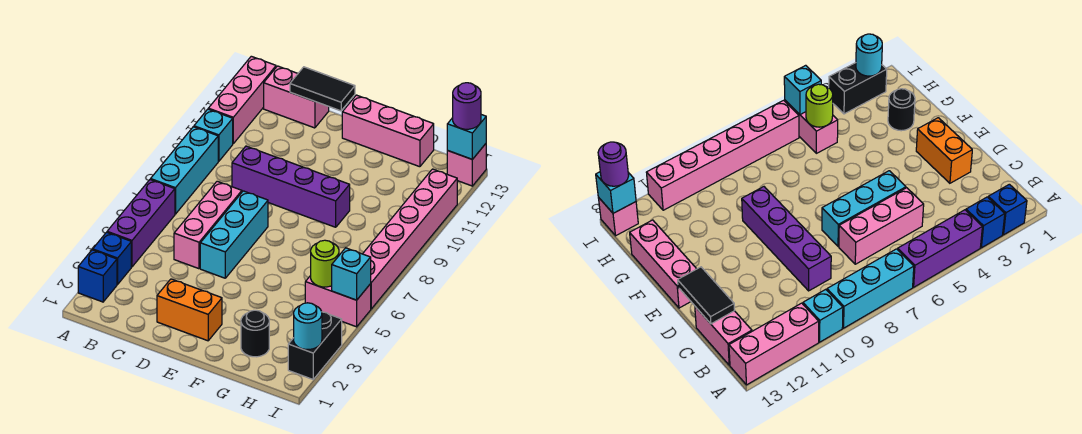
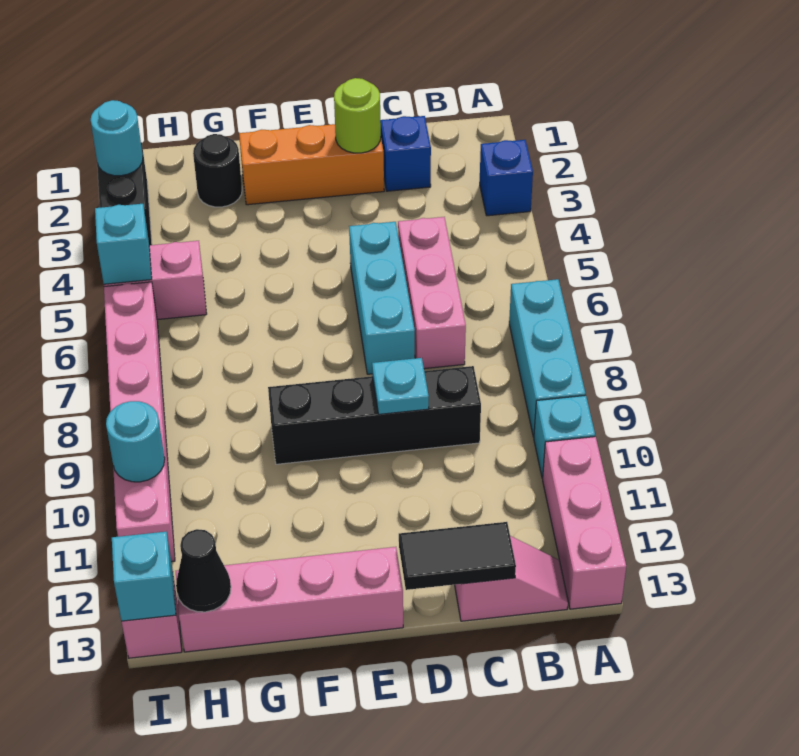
blue brick A2 level 1 -> blue brick C2 level 1
purple brick A4:A6 level 1 -> none
pink brick B13:C13 level 1 -> pink slope B13:C13 level 1 top C
purple brick C9:F9 level 1 -> black brick C9:F9 level 1
orange brick D2:E2 level 1 -> orange brick D2:F2 level 1
none -> cyan plate D9 level 2
pink brick E13:G13 level 1 -> pink brick E13:H13 level 1
lime round brick H5 level 2 -> lime round brick D2 level 2
none -> black cone H13 level 2
none -> cyan round brick I10 level 2
purple round brick I13 level 3 -> none

